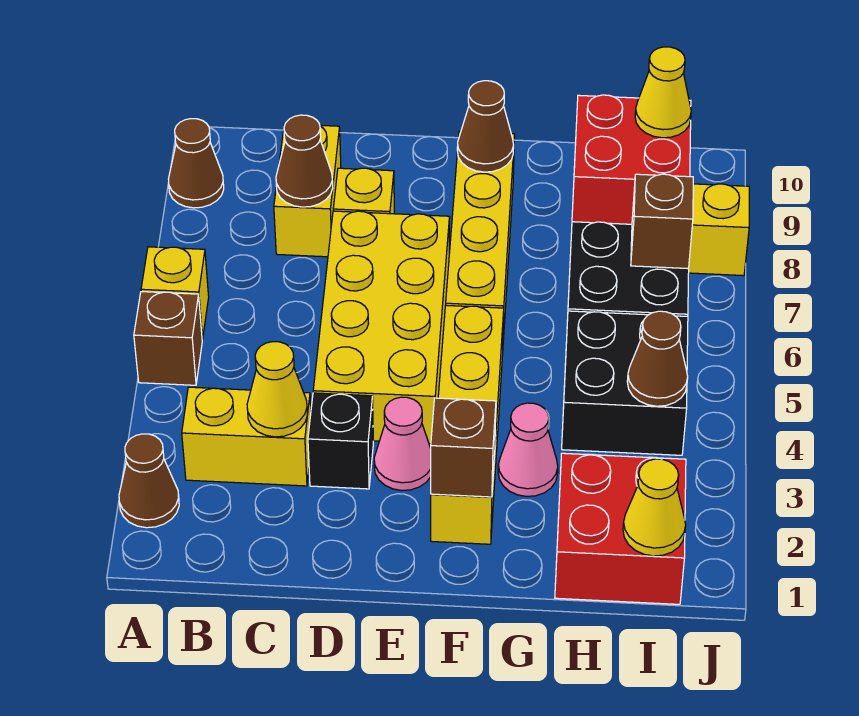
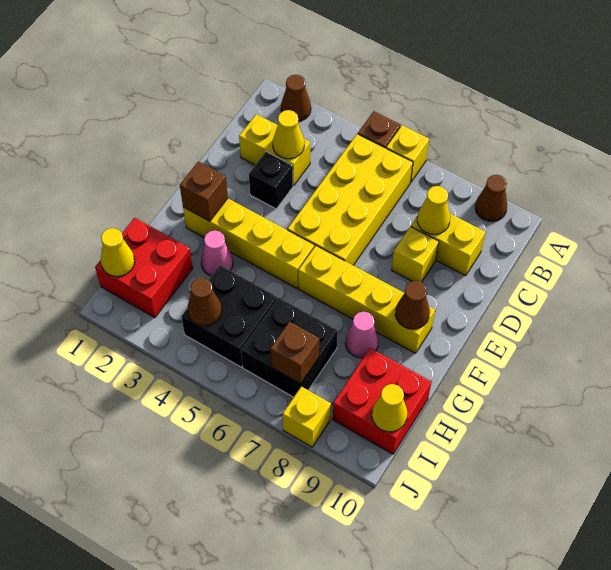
yellow brick B3:C3 level 1 -> yellow brick C2:C3 level 1
brown cone C8 level 2 -> yellow cone C8 level 2
yellow brick D4:E7 level 1 -> yellow brick B5:E6 level 1
pink cone E3 level 1 -> pink cone G8 level 1

